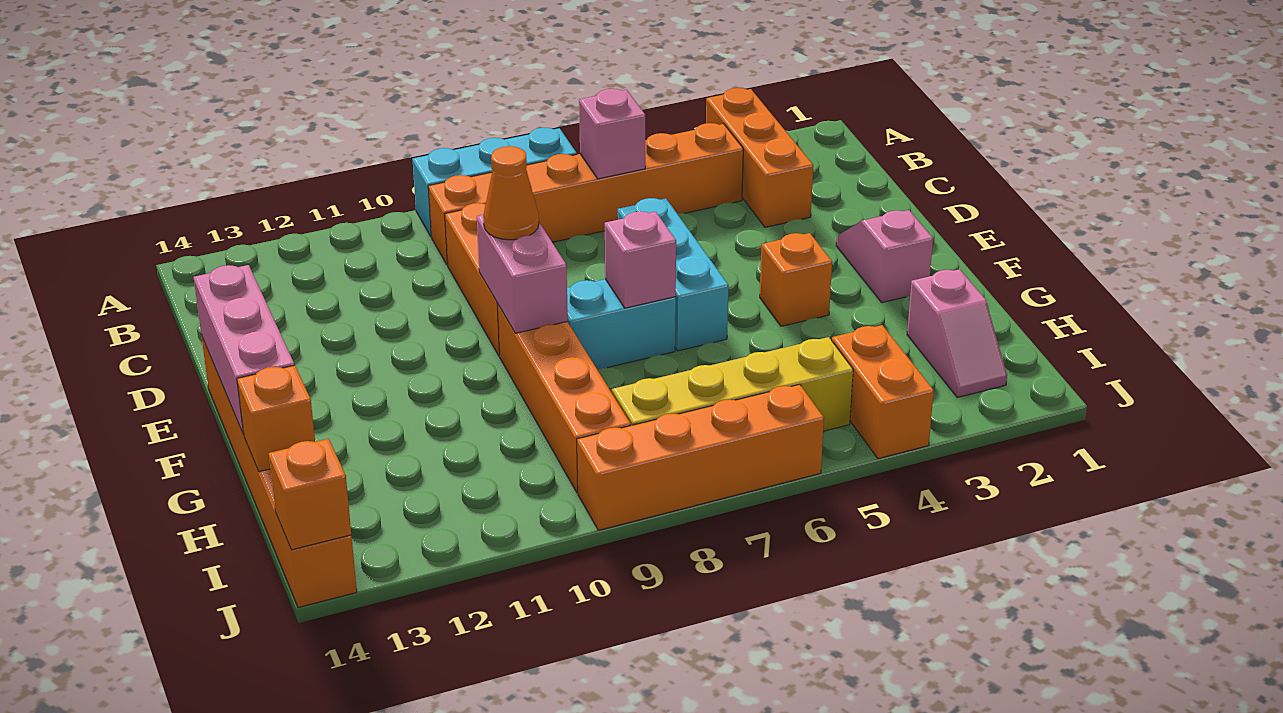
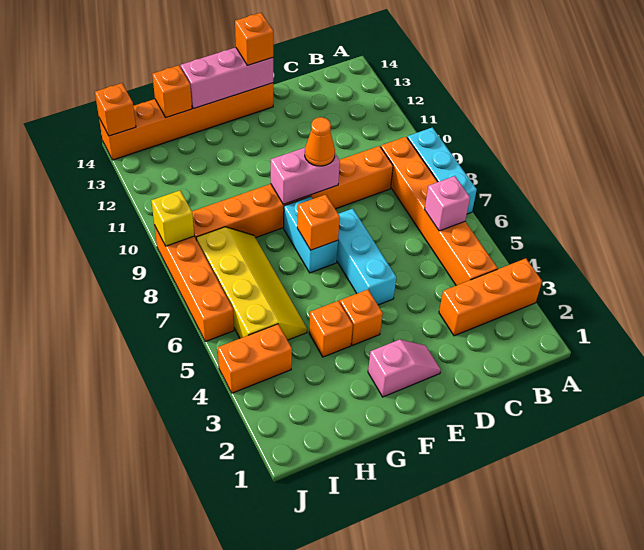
cyan brick D6:F6 level 1 -> cyan brick E5:E7 level 1
none -> orange brick E14 level 3
pink brick F7 level 2 -> orange brick F7 level 2
none -> orange brick G4 level 1
pink slope H2:I2 level 1 top H -> none
none -> yellow brick J9 level 2

